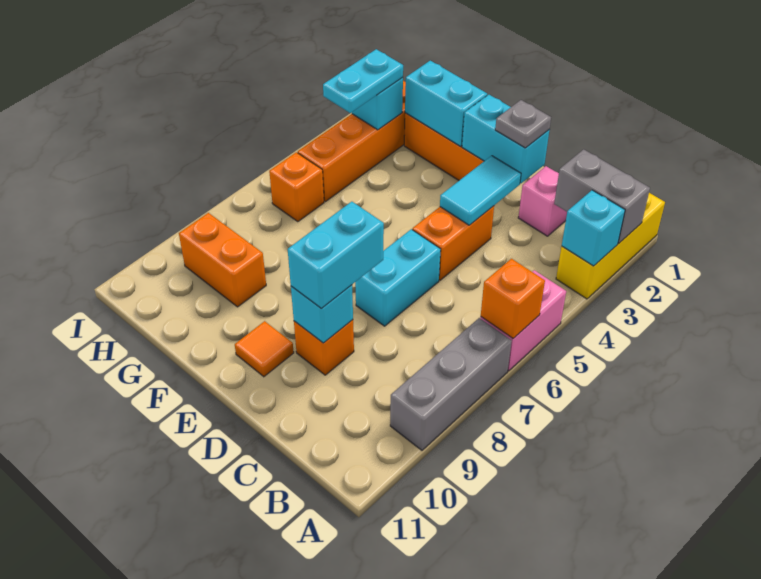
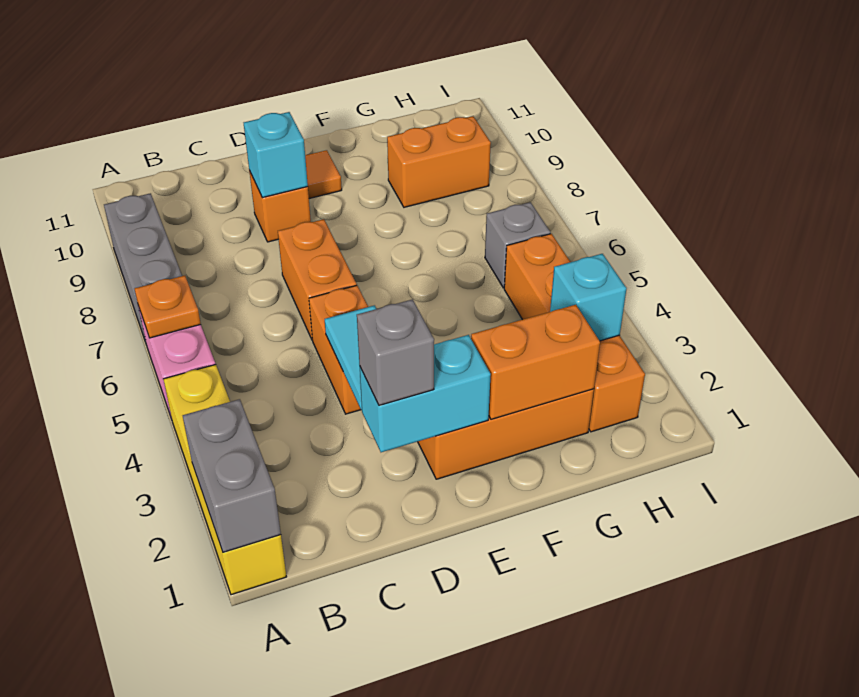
yellow brick A1:A3 level 1 -> yellow brick A1:A4 level 1
grey brick A2:B2 level 2 -> grey brick A1:A2 level 2
cyan brick A3 level 2 -> none
orange brick A6 level 2 -> orange plate A6 level 2
pink brick C2 level 1 -> none
grey plate D2 level 3 -> grey brick D2 level 3
cyan brick D6:D7 level 1 -> orange brick D6:D7 level 1
cyan brick D8:D9 level 3 -> none
cyan brick F2:G2 level 2 -> orange brick F2:G2 level 2
cyan plate H3:H4 level 3 -> none
orange brick H6 level 1 -> grey brick H6 level 1

